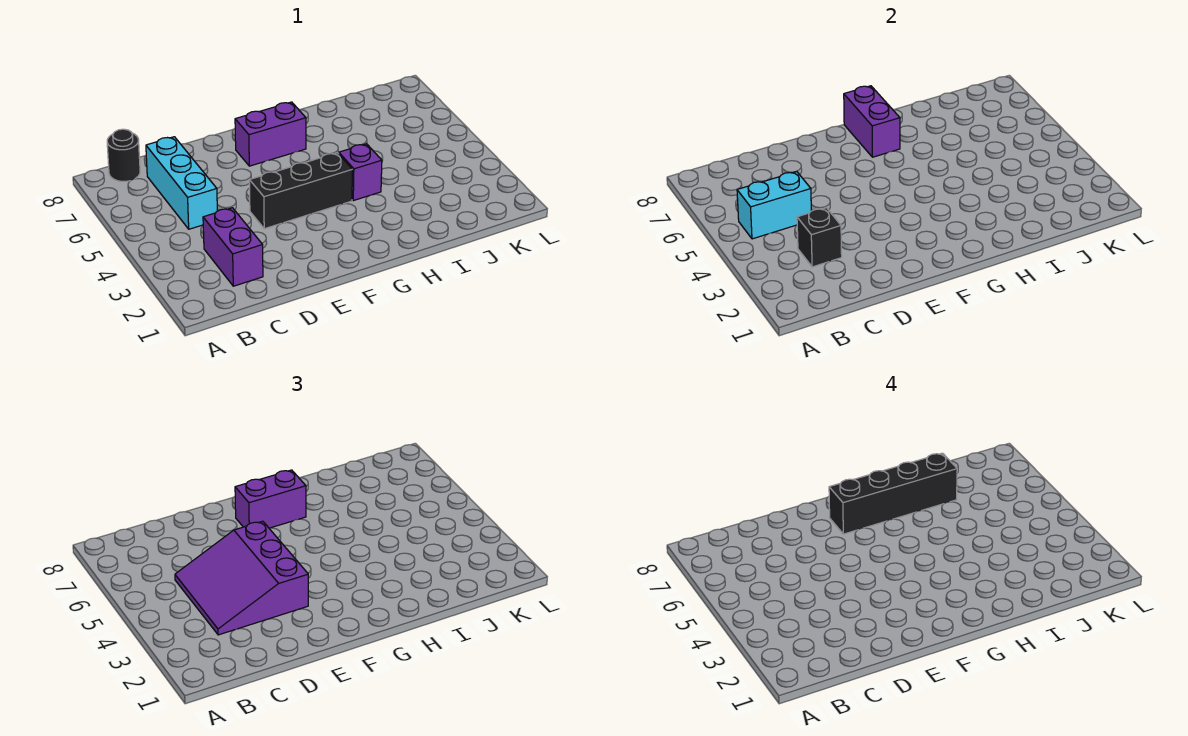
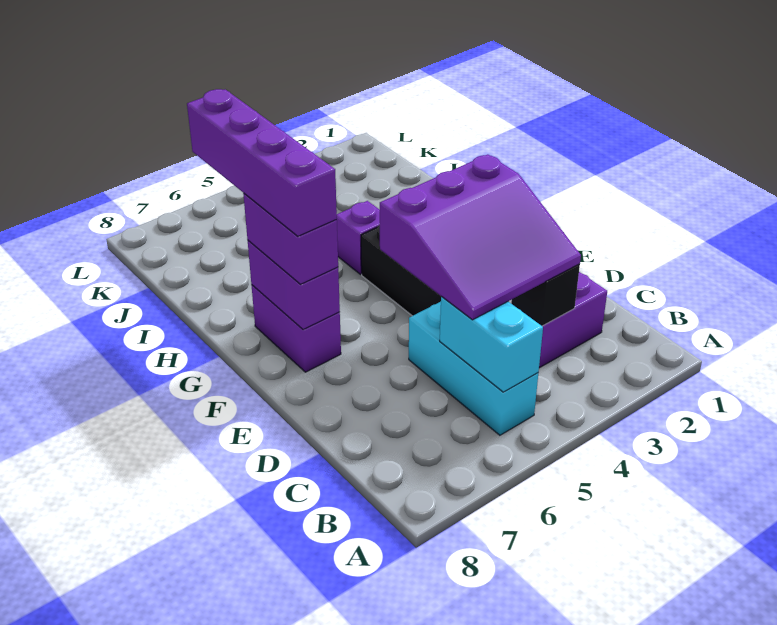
black round brick B8 level 1 -> none
cyan brick C5:C7 level 1 -> cyan brick B5:D5 level 1
black brick F7:I7 level 4 -> purple brick F7:I7 level 4
purple brick G7:G8 level 2 -> purple brick F7:G7 level 2

